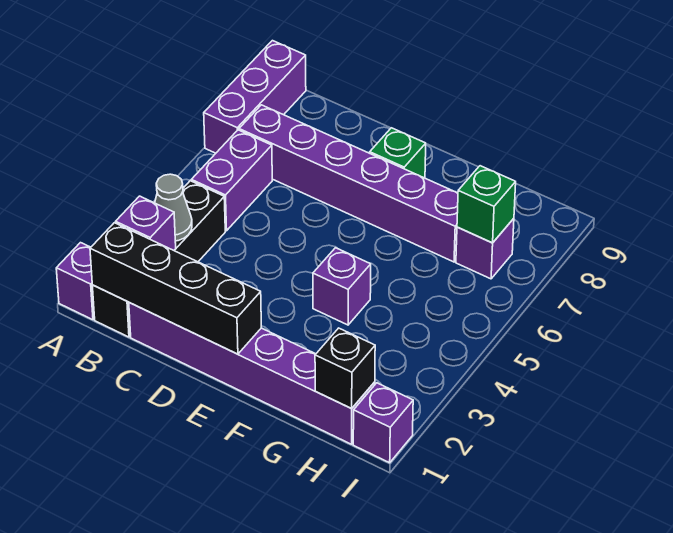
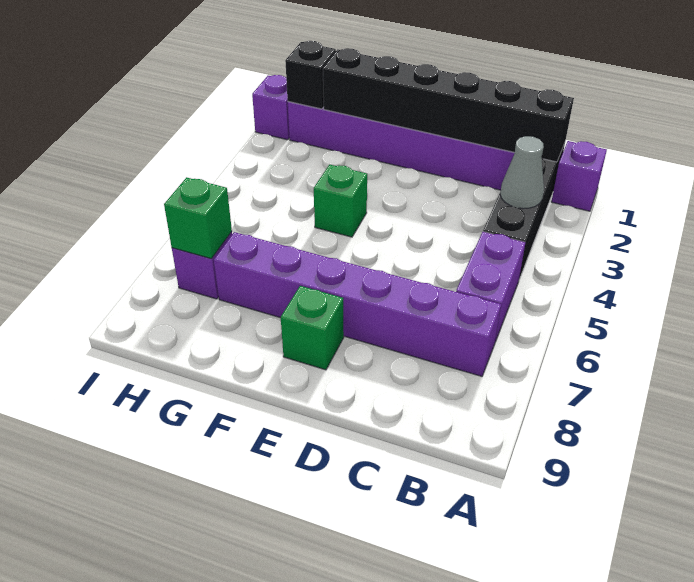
purple brick A7:A9 level 1 -> none
black brick B1:E1 level 2 -> black brick B1:G1 level 2
purple brick B2 level 2 -> none
purple brick F4 level 1 -> green brick F4 level 1

